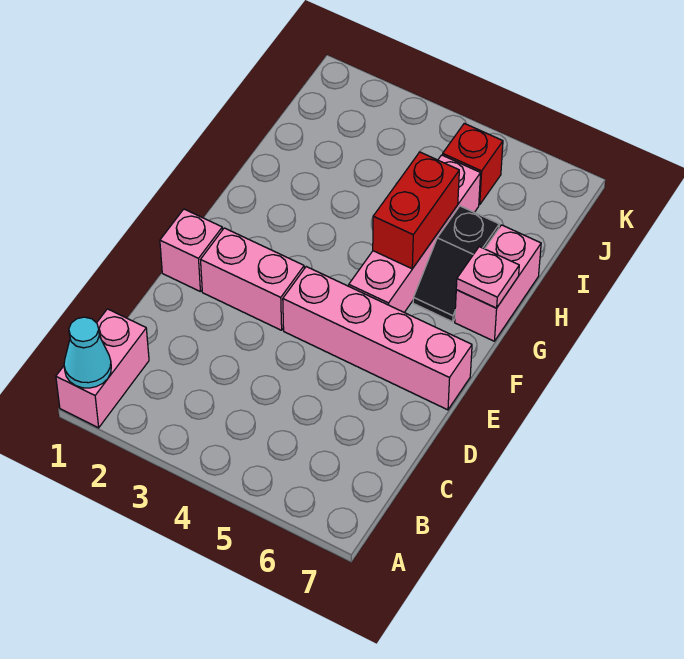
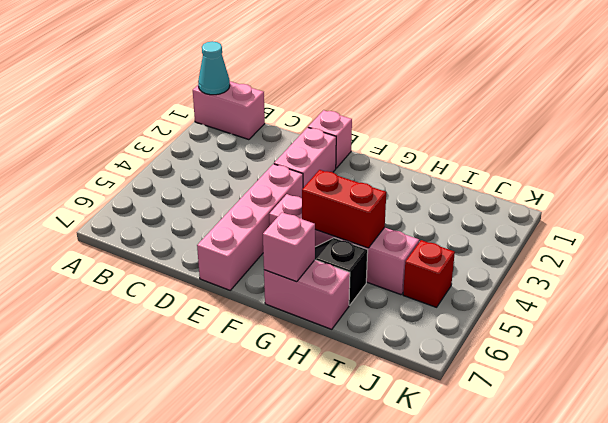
pink plate G7 level 2 -> pink brick G7 level 2

